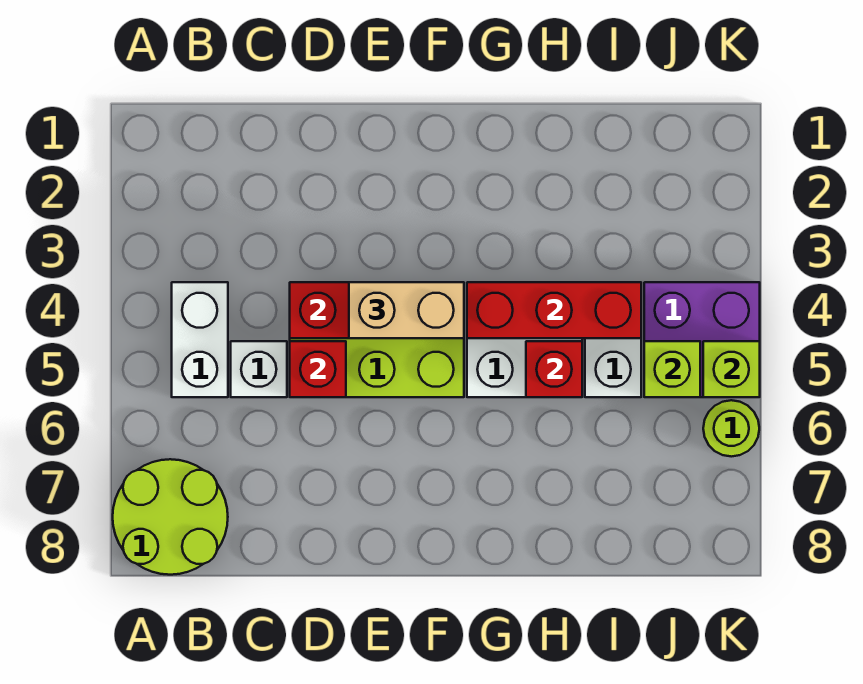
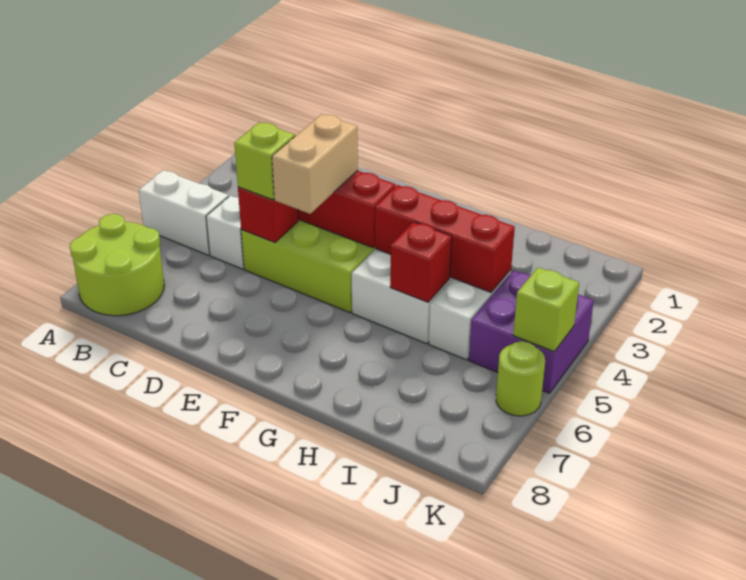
white brick B4:B5 level 1 -> white brick A5:B5 level 1
tan brick E4:F4 level 3 -> tan brick E4:E5 level 3
lime brick J5 level 2 -> lime brick D5 level 3

